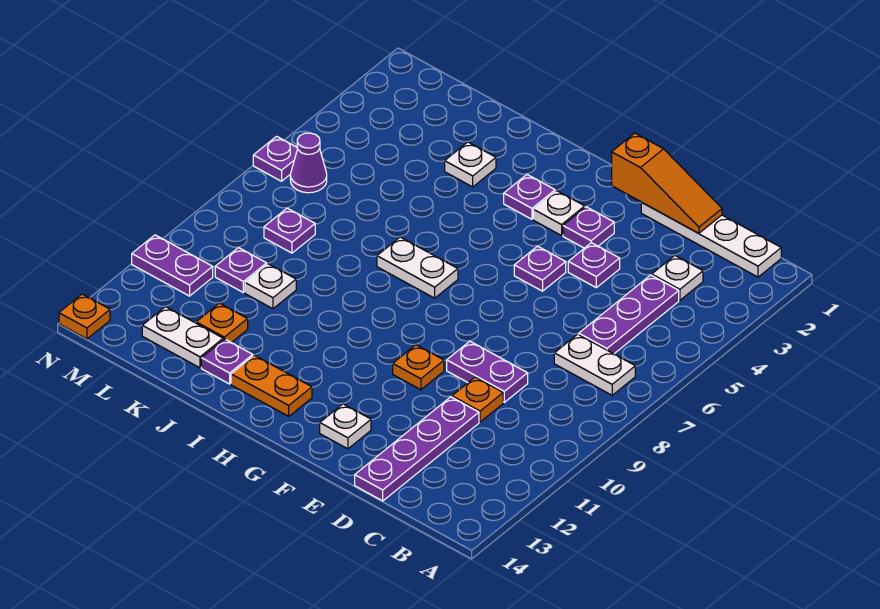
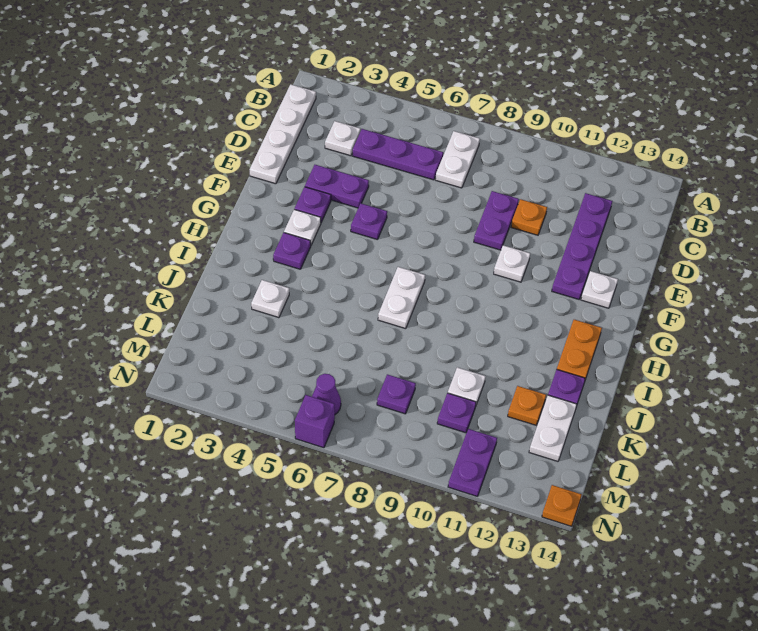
orange slope D1:F1 level 2 top F -> none
purple plate D11:D14 level 1 -> purple plate C12:F12 level 1
purple plate E4 level 1 -> purple plate E3:E4 level 1
orange plate F10 level 1 -> white plate F10 level 1
purple plate N6 level 1 -> purple brick N6 level 1

